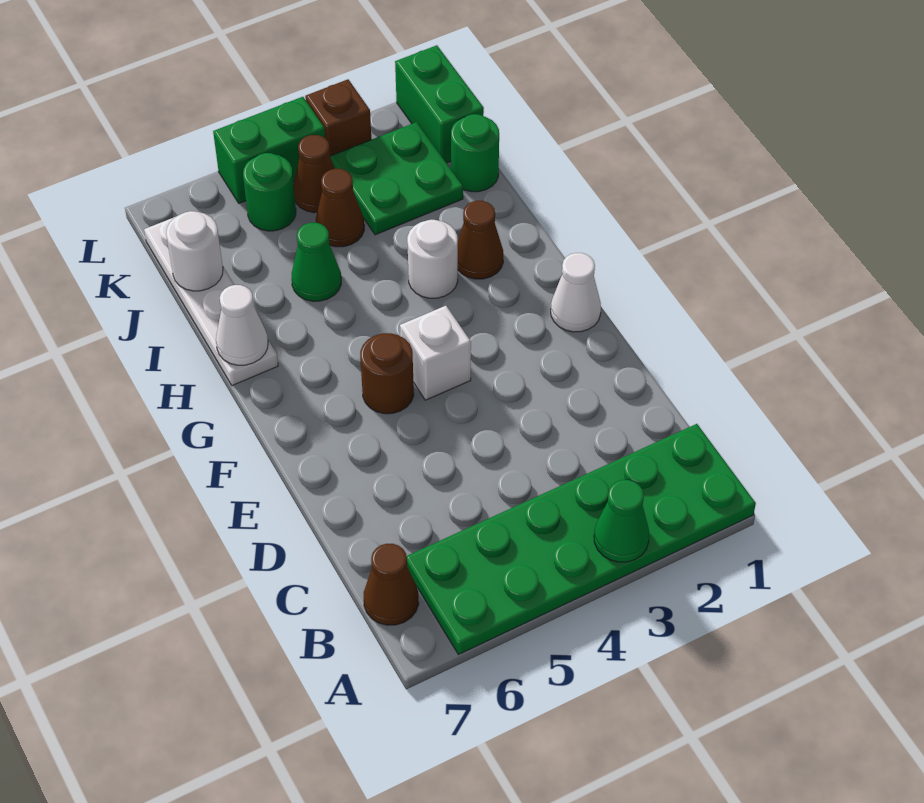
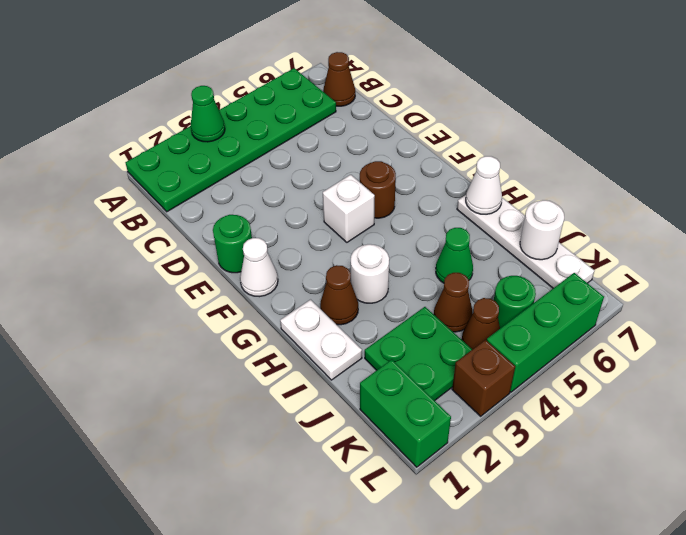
none -> white plate H1:I1 level 1
green round brick J1 level 1 -> green round brick E1 level 1
green brick L4:L5 level 1 -> green brick L4:L6 level 1

